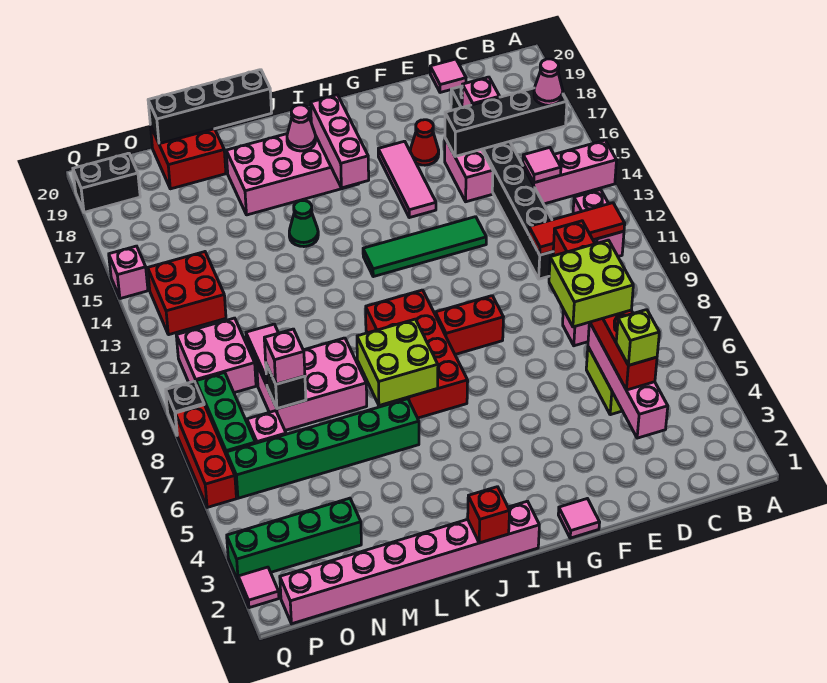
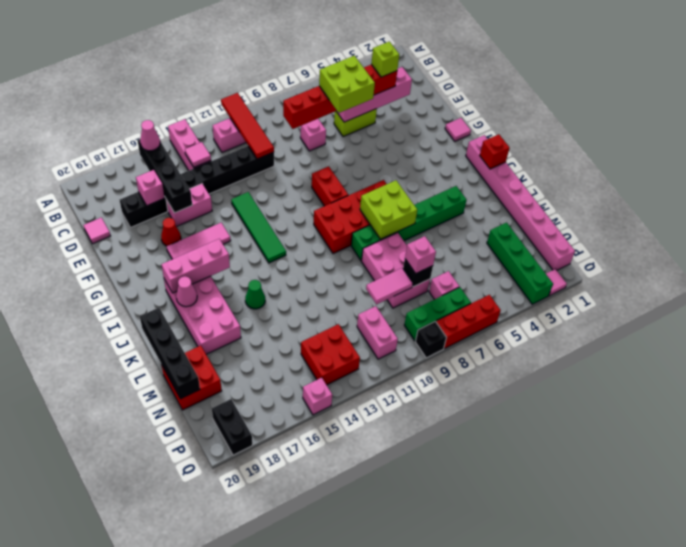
red tile B11:D11 level 2 -> red tile A11:D11 level 2
green brick K6:P6 level 1 -> green brick K4:K9 level 1
pink brick O10:P11 level 1 -> pink brick O11:P11 level 1

